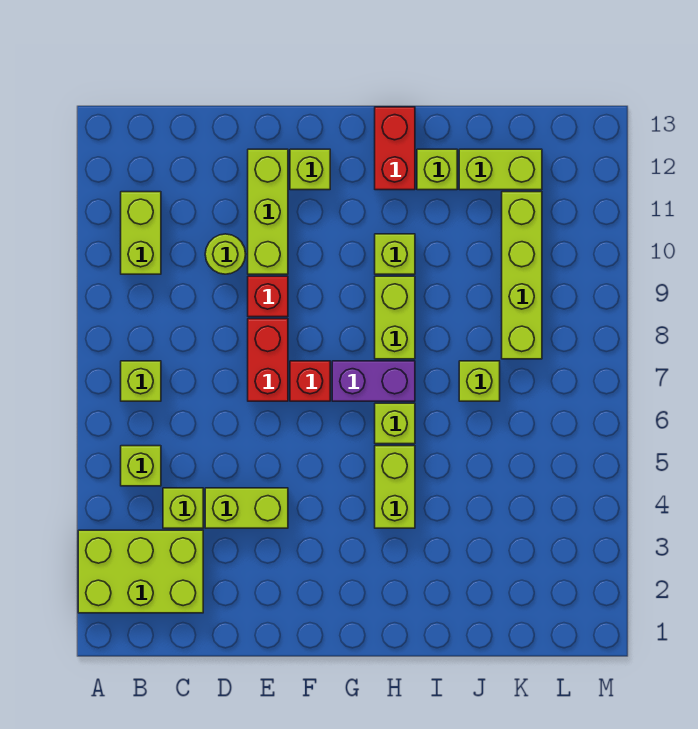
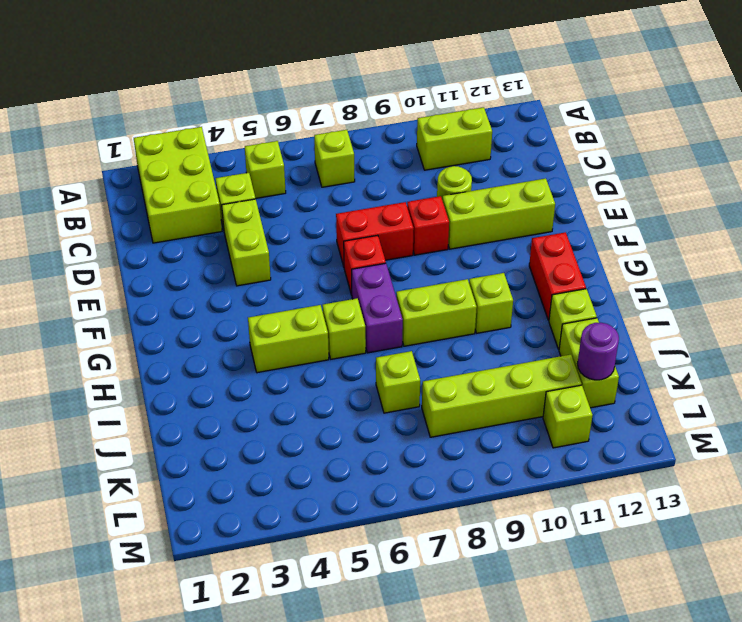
lime brick F12 level 1 -> lime brick L11 level 1
red brick H12:H13 level 1 -> red brick G12:H12 level 1
none -> purple round brick K12 level 2

